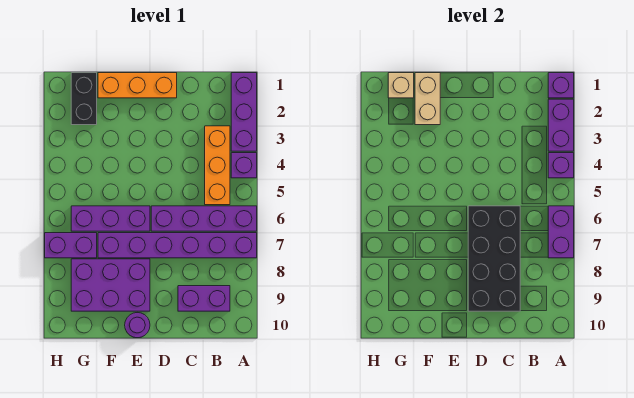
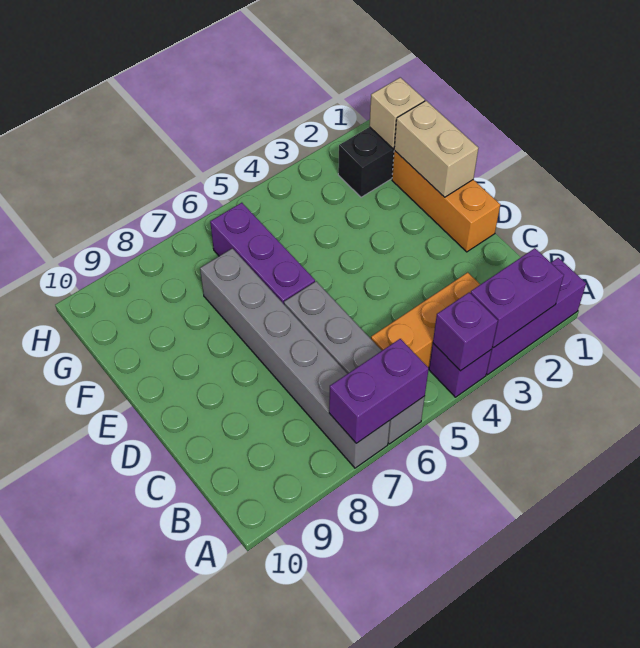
purple brick A1 level 2 -> none
purple brick A6:D6 level 1 -> grey brick A6:D6 level 1
purple brick A7:F7 level 1 -> grey brick A7:F7 level 1
purple brick B9:C9 level 1 -> none
black brick C6:D9 level 2 -> none
purple brick E8:G9 level 1 -> none
purple round brick E10 level 1 -> none
tan brick F1:F2 level 2 -> tan brick E1:F1 level 2
purple brick G7:H7 level 1 -> none

